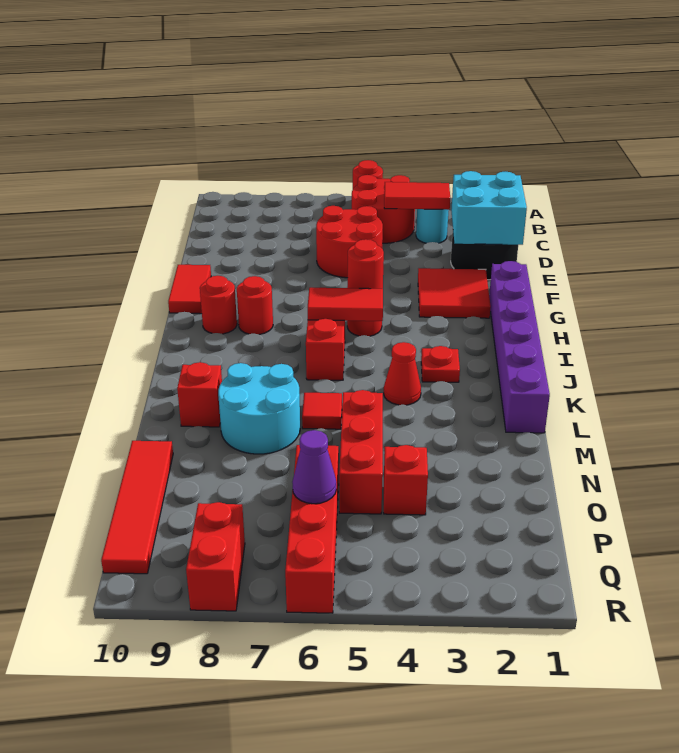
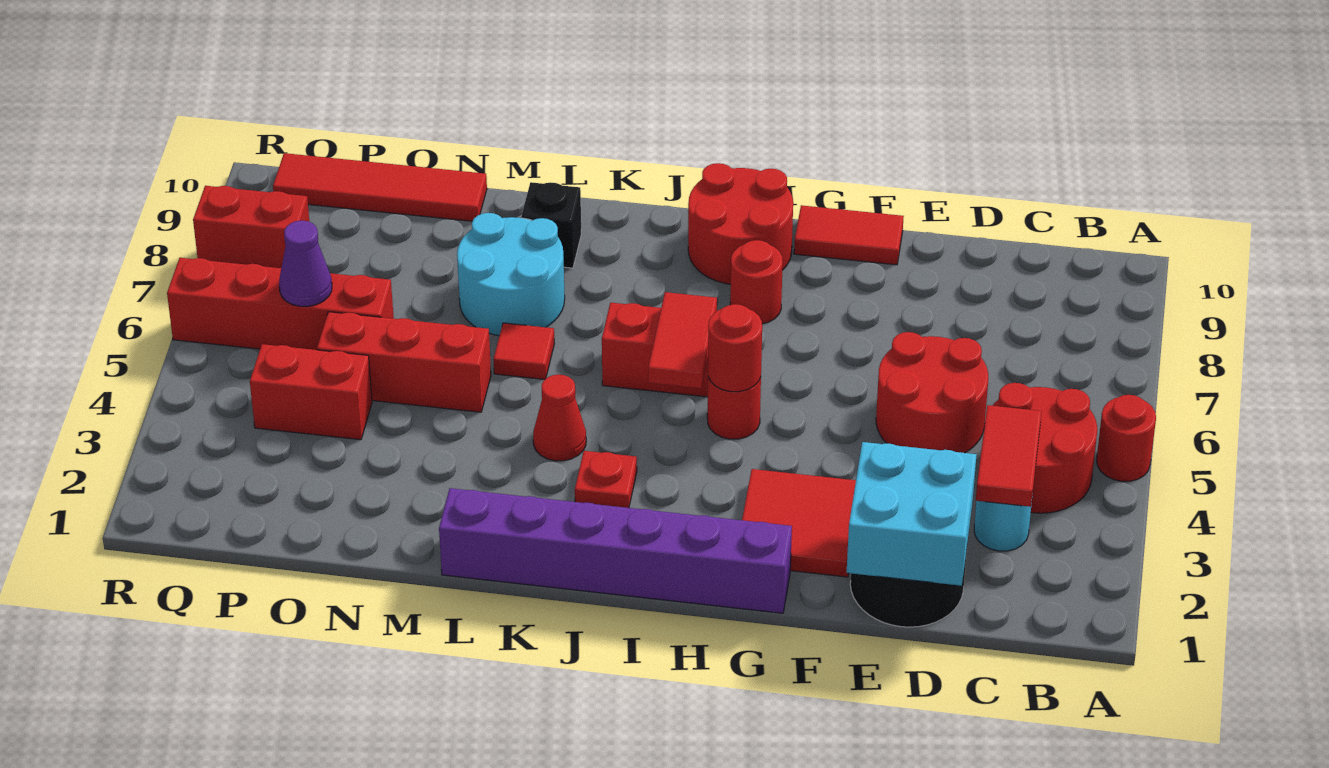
red round brick H9 level 1 -> red round brick H9:I10 level 1
red brick L9 level 1 -> black brick L9 level 1
red brick O4 level 1 -> red brick O4:P4 level 1

